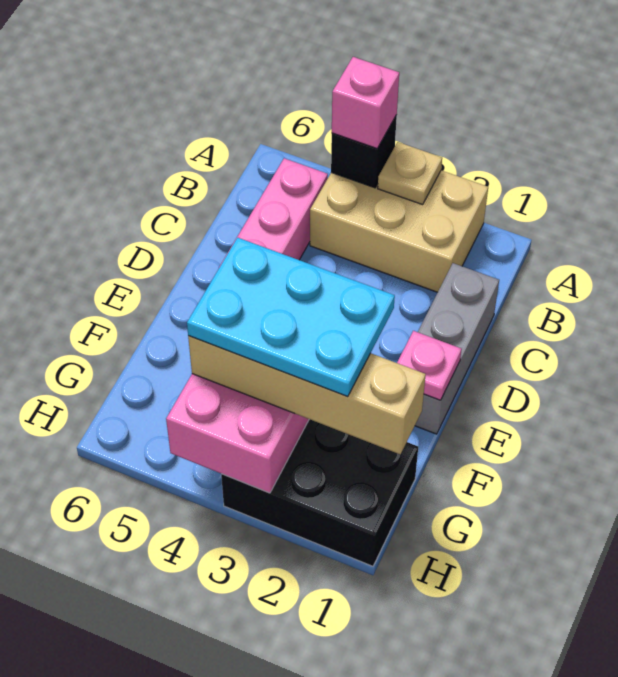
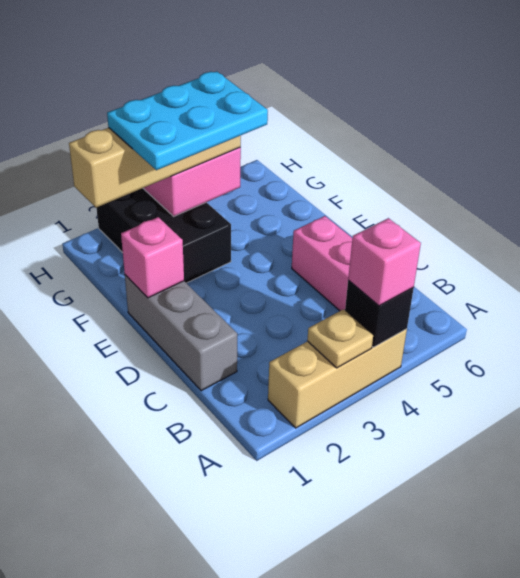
tan brick A2:B4 level 1 -> tan brick A2:A4 level 1
pink plate E1 level 2 -> pink brick E1 level 2
black brick G1:H3 level 1 -> black brick F2:H3 level 1

